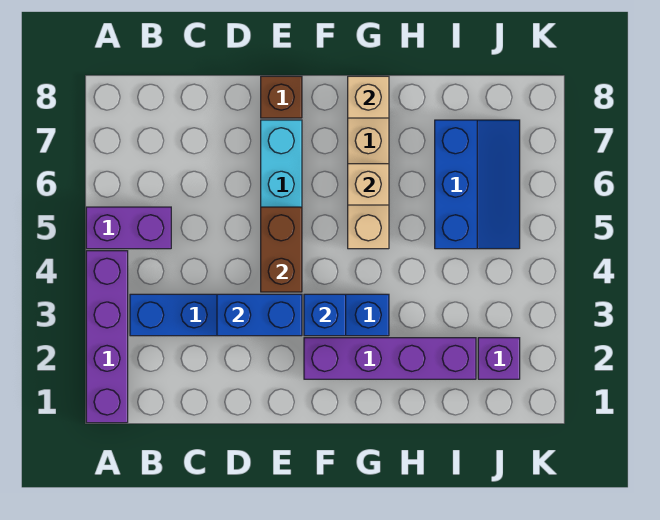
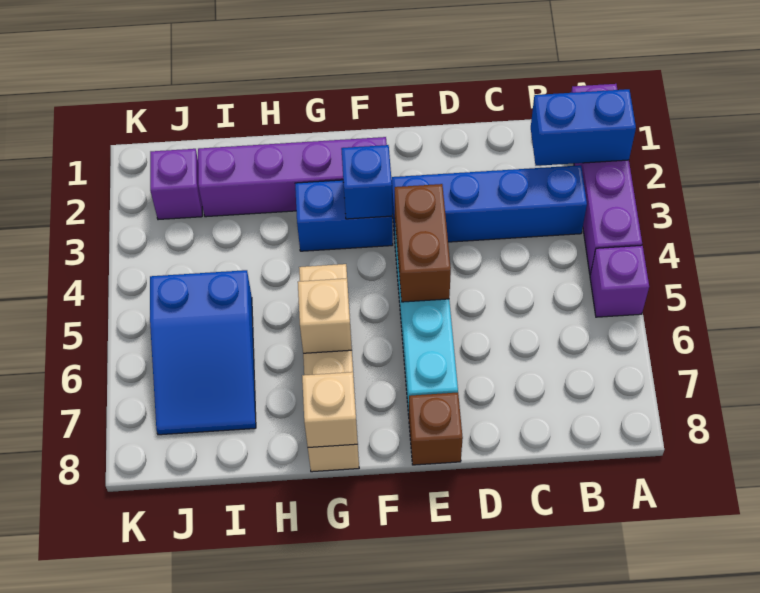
purple brick A5:B5 level 1 -> purple brick A5 level 1
blue brick D3:E3 level 2 -> blue brick A2:B2 level 2
blue slope I5:J7 level 1 top I -> blue slope I5:J7 level 1 top 5

